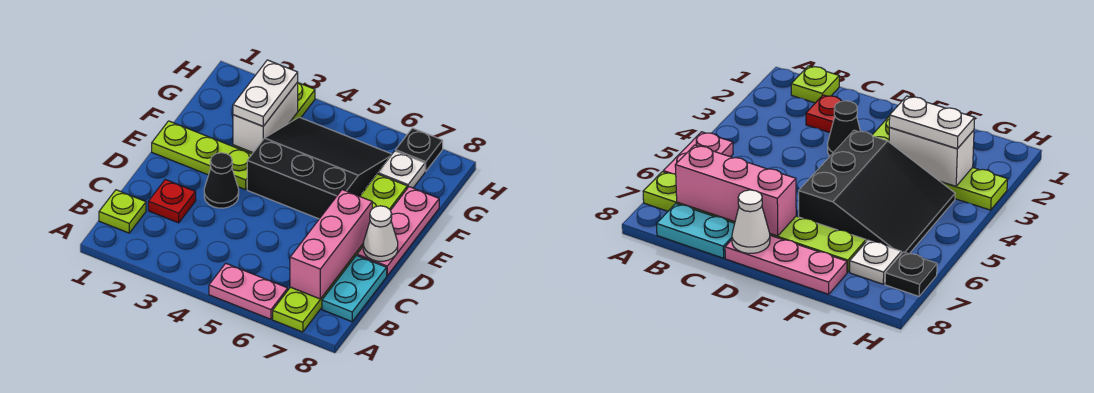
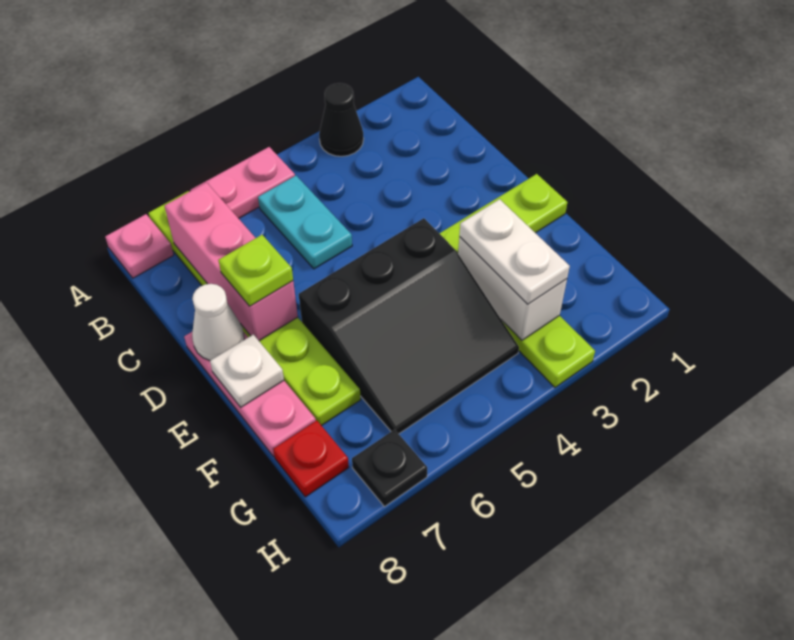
none -> pink plate A8 level 1
lime plate B1 level 1 -> lime plate D7 level 3
cyan plate B8:C8 level 1 -> cyan plate B5:C5 level 1
red plate C2 level 1 -> red plate G8 level 1
black cone D3 level 1 -> black cone A3 level 1
white plate G7 level 1 -> white plate E8 level 2

